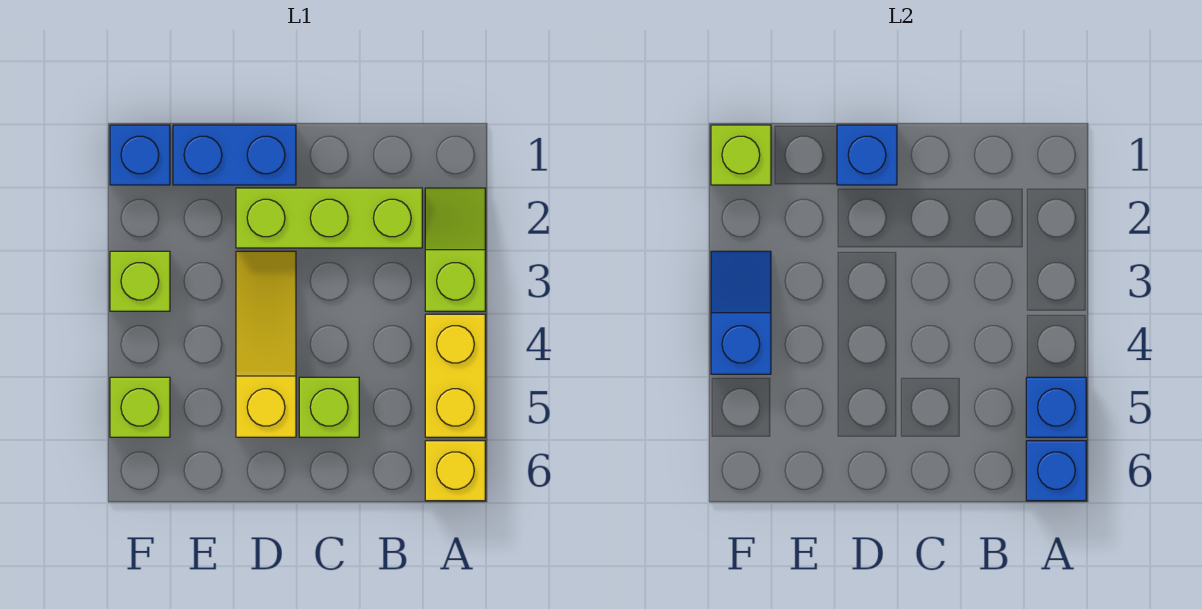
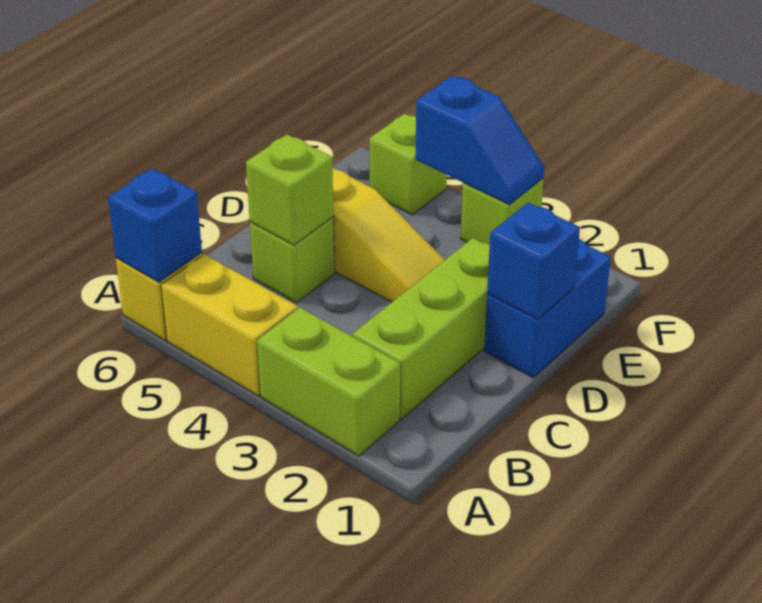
lime slope A2:A3 level 1 top 3 -> lime brick A2:A3 level 1
blue brick A5 level 2 -> none
blue brick F1 level 1 -> none
lime brick F1 level 2 -> lime brick C5 level 2

